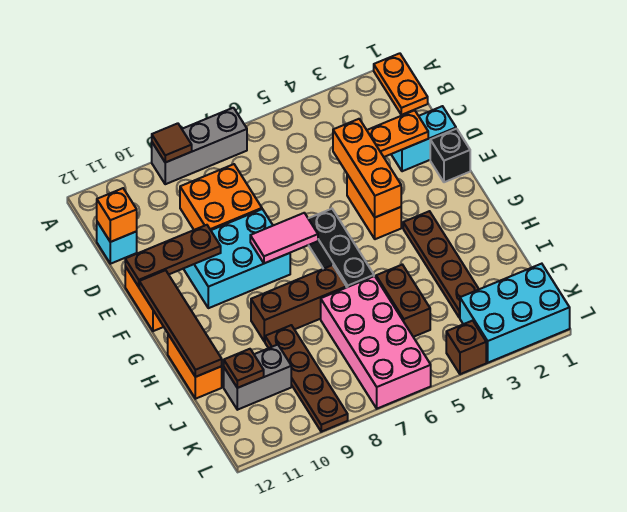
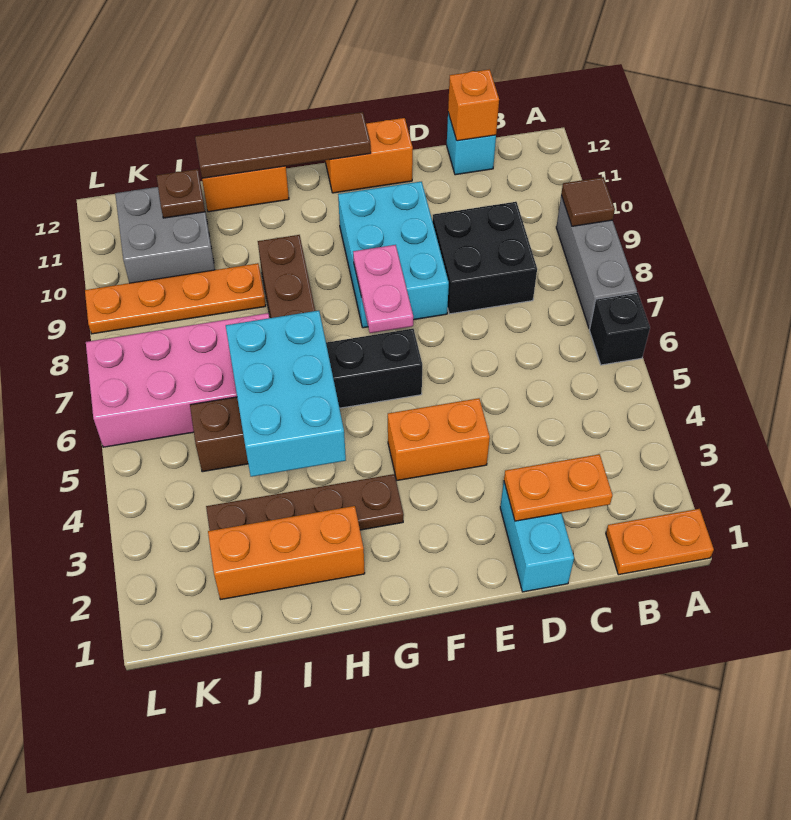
orange brick C8:D9 level 1 -> black brick C8:D9 level 1
orange plate D2:D3 level 2 -> orange plate C2:D2 level 2
orange brick D4:F4 level 2 -> orange brick H2:J2 level 1
black brick E1 level 1 -> black brick A6 level 1
brown plate E10:E12 level 2 -> none
pink tile F7:F8 level 2 -> pink plate F7:F8 level 2
brown plate I9:L9 level 1 -> orange plate I9:L9 level 1
grey brick J10:J11 level 1 -> grey brick J10:K11 level 1
cyan brick K1:L3 level 1 -> cyan brick H4:I6 level 2
brown brick L4 level 1 -> none

